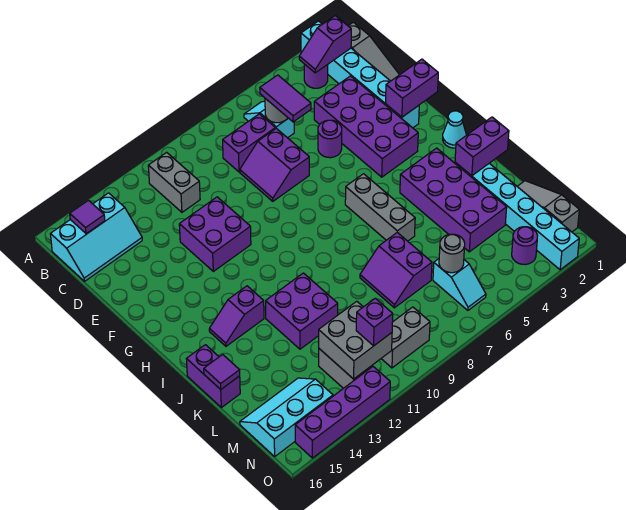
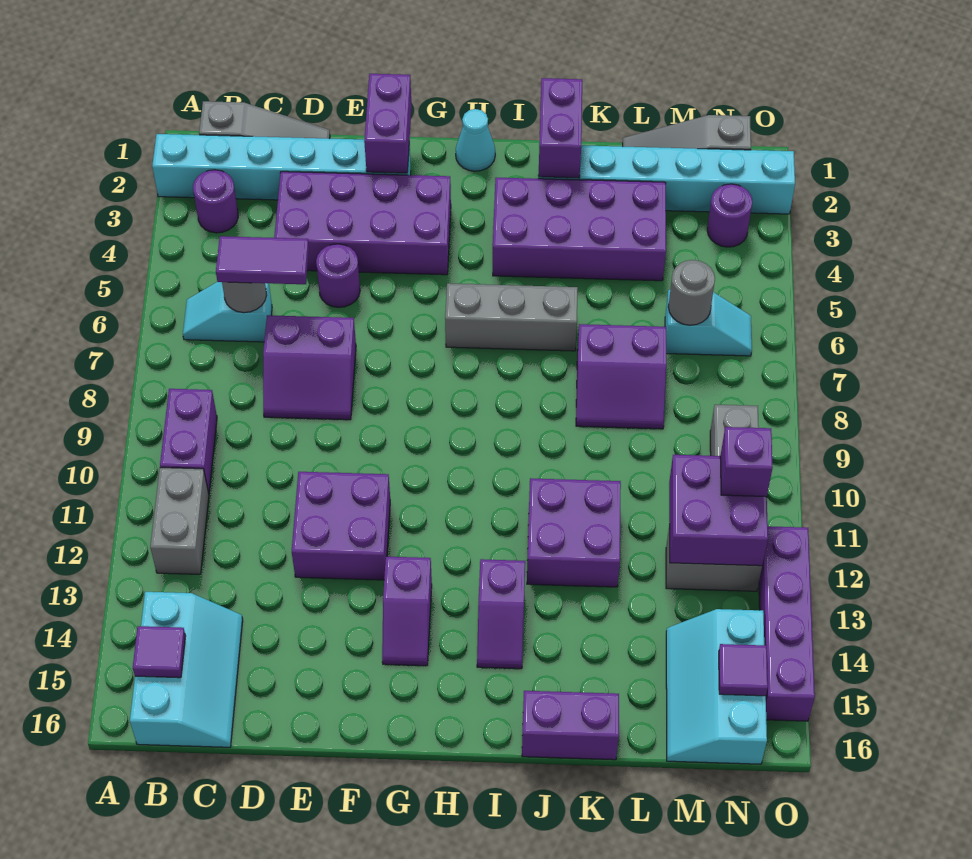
purple slope B2:B3 level 2 top 2 -> purple slope G13:G14 level 1 top 13
grey brick B11:C11 level 1 -> grey brick B11:B12 level 1
purple brick C7:C8 level 1 -> purple brick B9:B10 level 1
purple tile K16 level 2 -> purple tile N15 level 2
grey brick M11:N12 level 2 -> purple brick M11:N12 level 2

